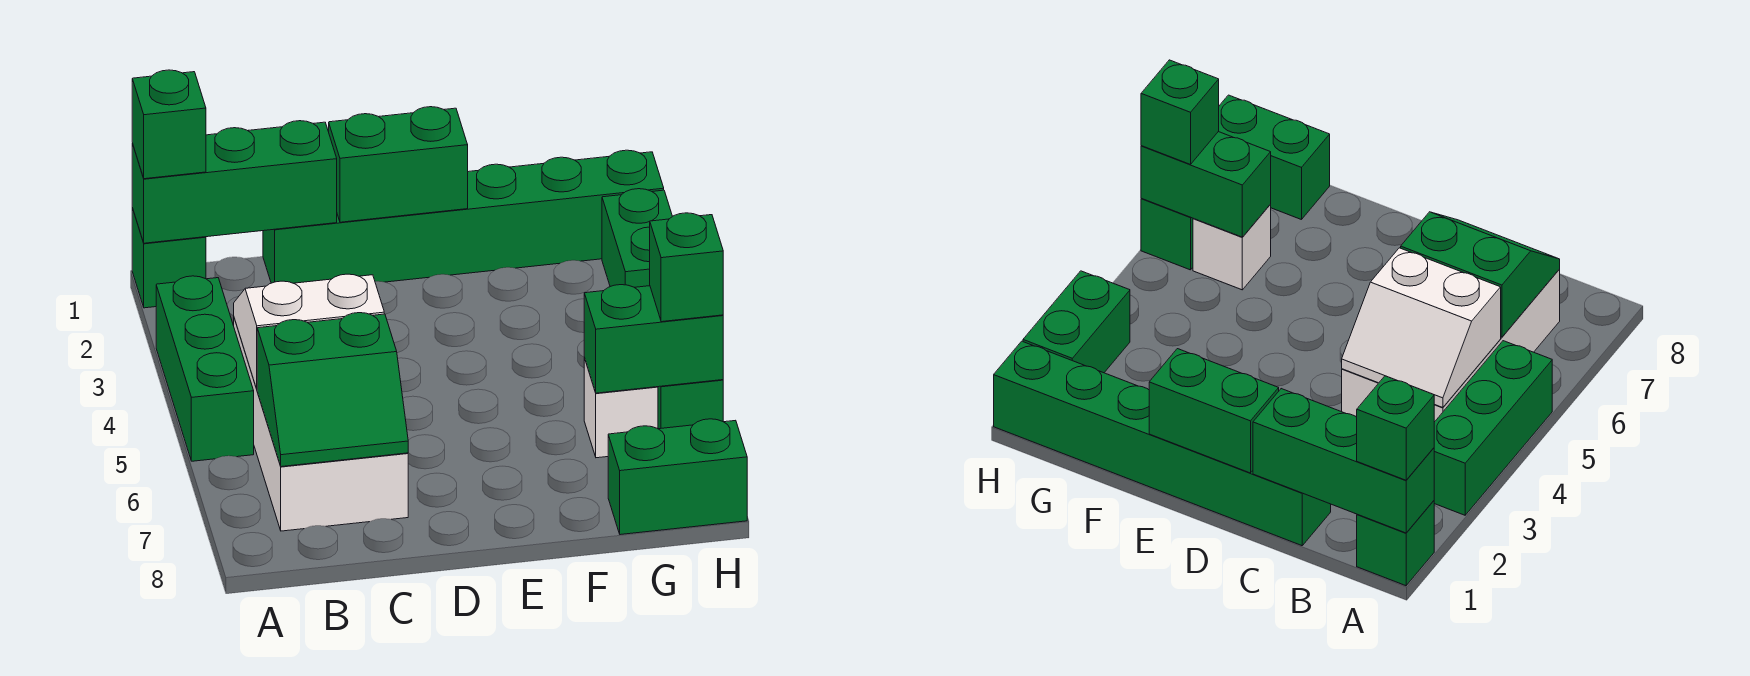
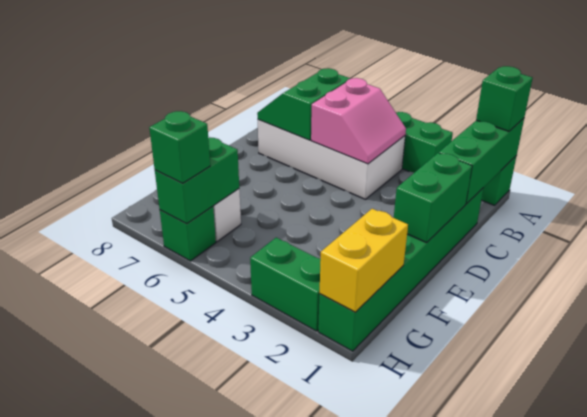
white slope B4:C5 level 2 top 5 -> pink slope B4:C5 level 2 top 5
none -> yellow brick G1:H1 level 2
green brick G8:H8 level 1 -> none

